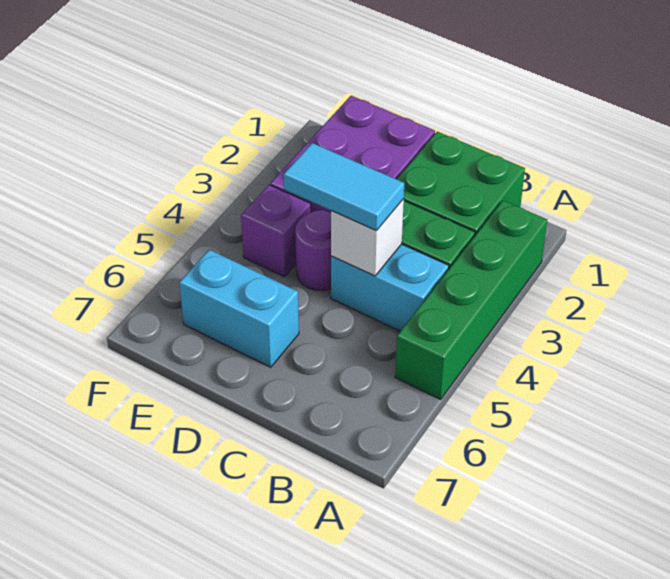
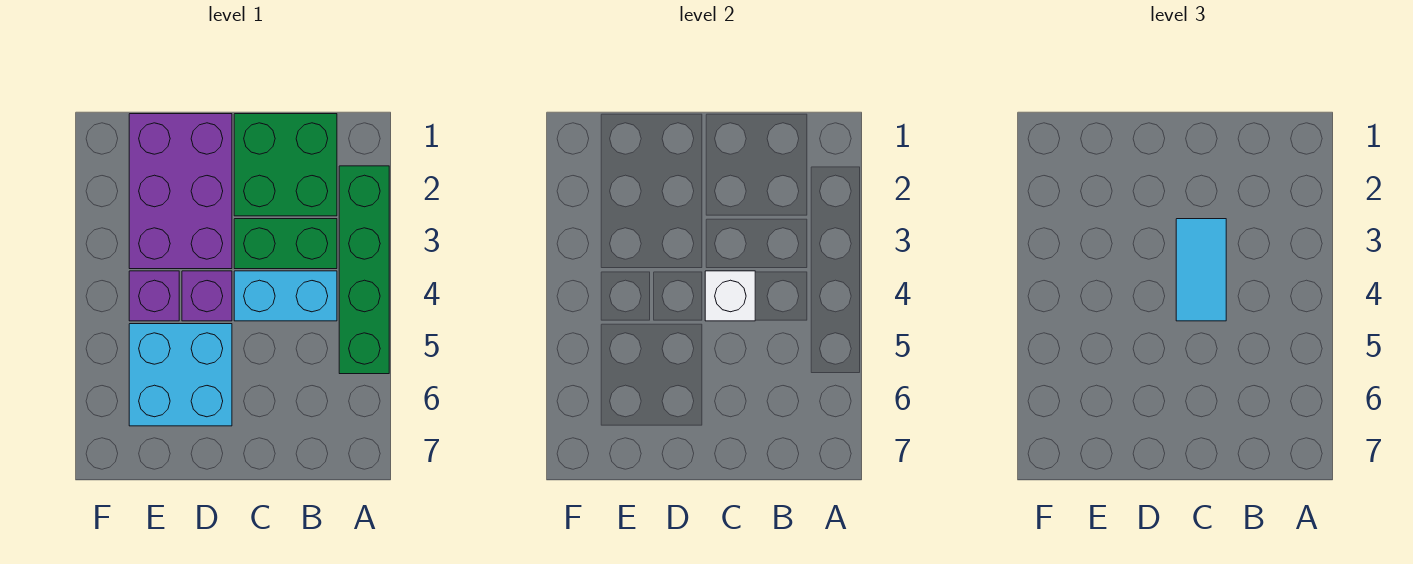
cyan tile C4:D4 level 3 -> cyan tile C3:C4 level 3
purple round brick D4 level 1 -> purple brick D4 level 1
cyan brick D6:E6 level 1 -> cyan brick D5:E6 level 1

